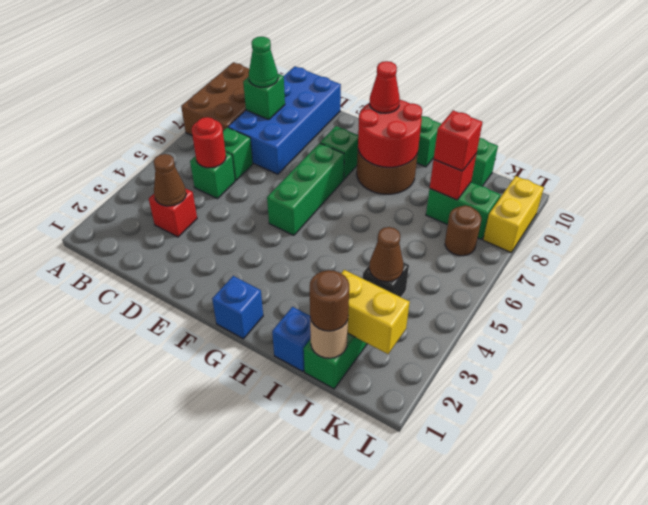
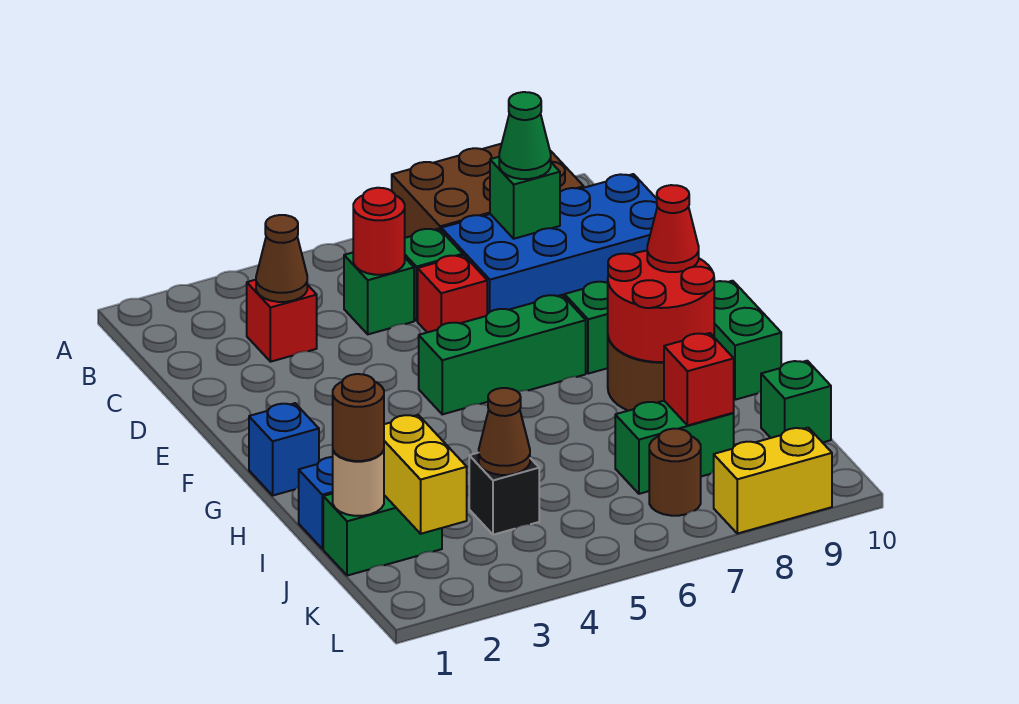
green brick J8:K8 level 1 -> green brick J7:J8 level 1
red brick J8 level 3 -> red brick D6 level 1

